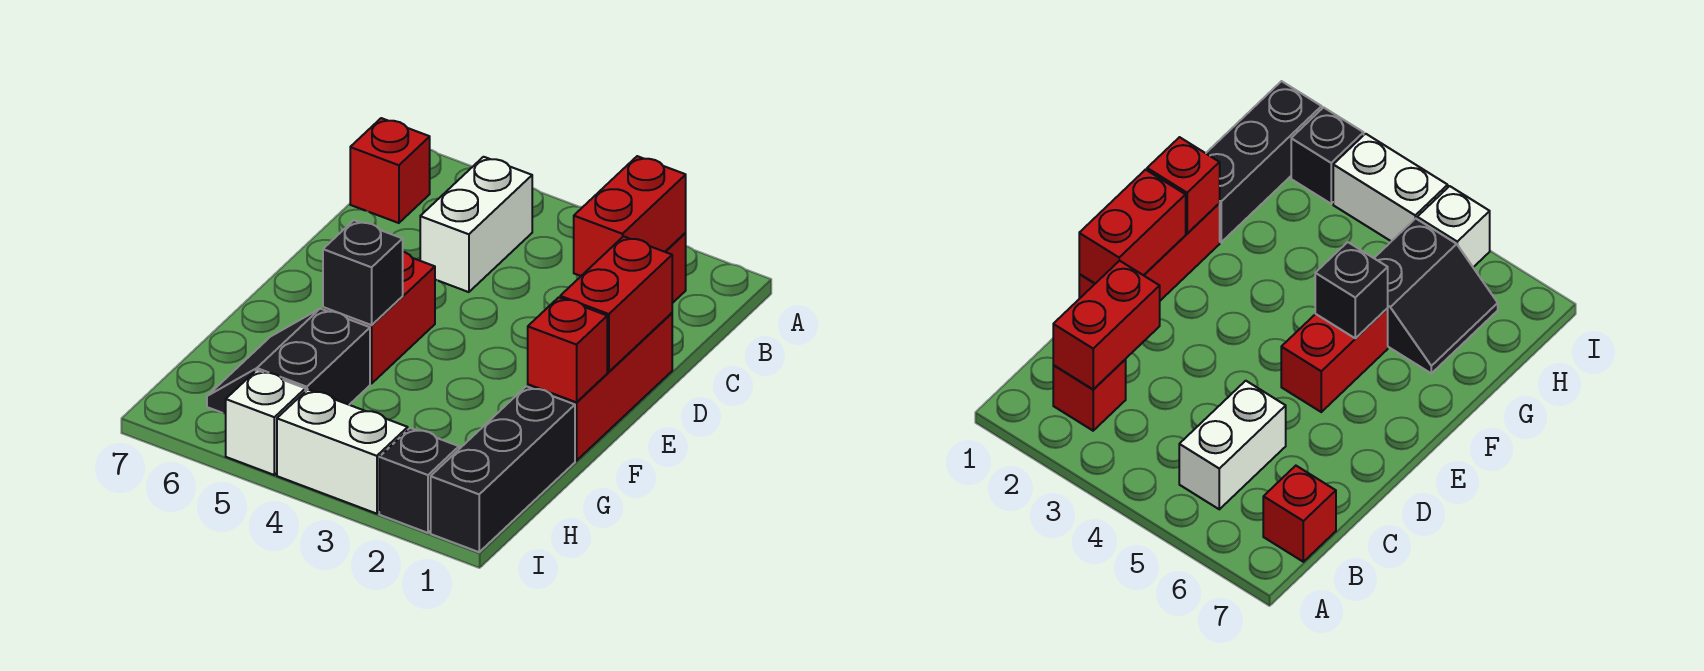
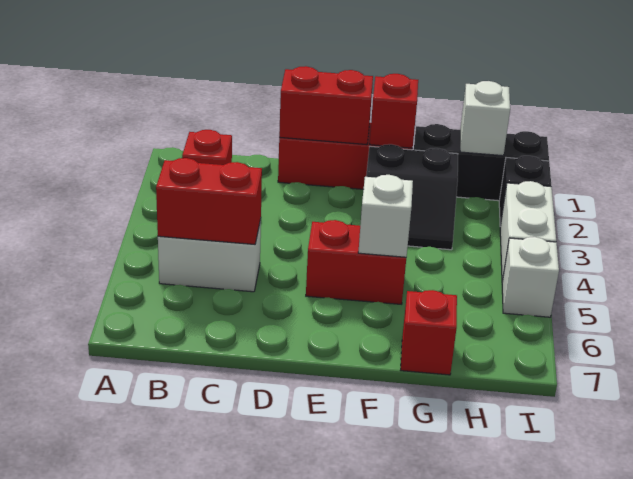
red brick B2:C2 level 2 -> red brick B5:C5 level 2
red brick B7 level 1 -> red brick G7 level 1
black brick F5 level 2 -> white brick F5 level 2
black slope G5:H6 level 1 top 5 -> black slope F2:G3 level 1 top 2
none -> white brick H1 level 2

